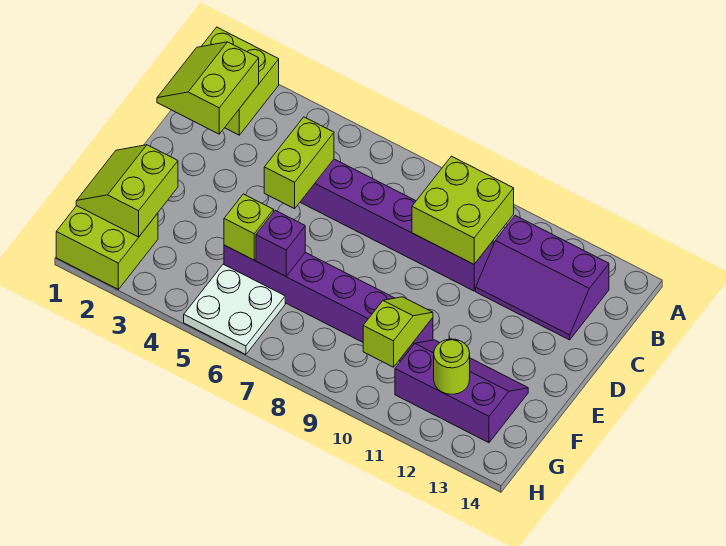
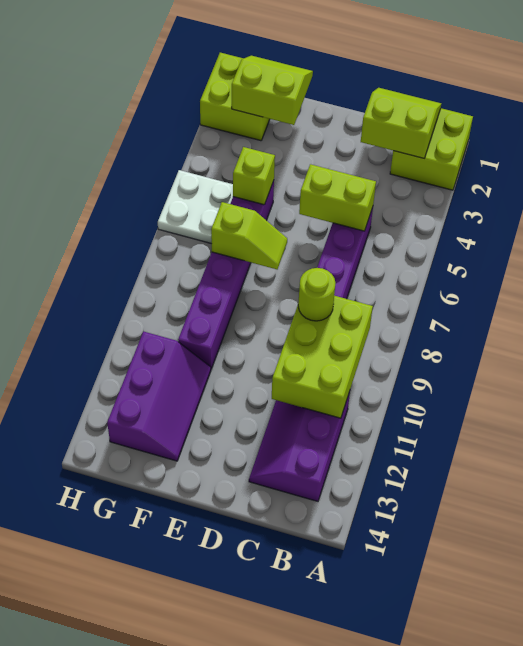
lime brick B9:C10 level 2 -> lime brick B9:C11 level 2
purple brick F6 level 2 -> none
lime slope F10:G10 level 2 top G -> lime slope E7:F7 level 2 top F
lime round brick G12 level 2 -> lime round brick C9 level 3

